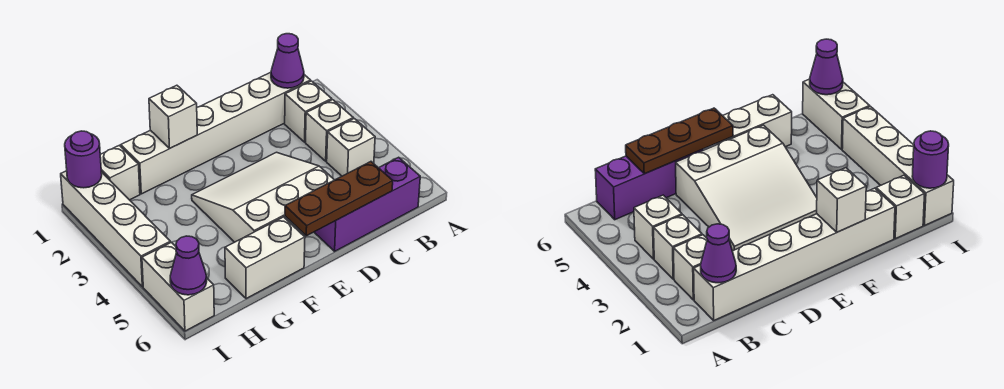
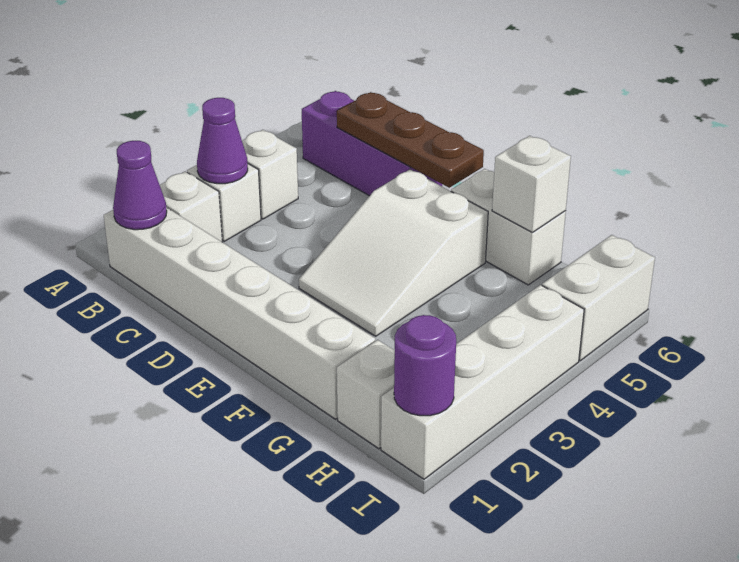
white slope D3:F5 level 1 top 5 -> white slope E3:F5 level 1 top 5
white brick F1 level 2 -> white brick G6 level 2
purple cone I6 level 2 -> purple cone B3 level 2

